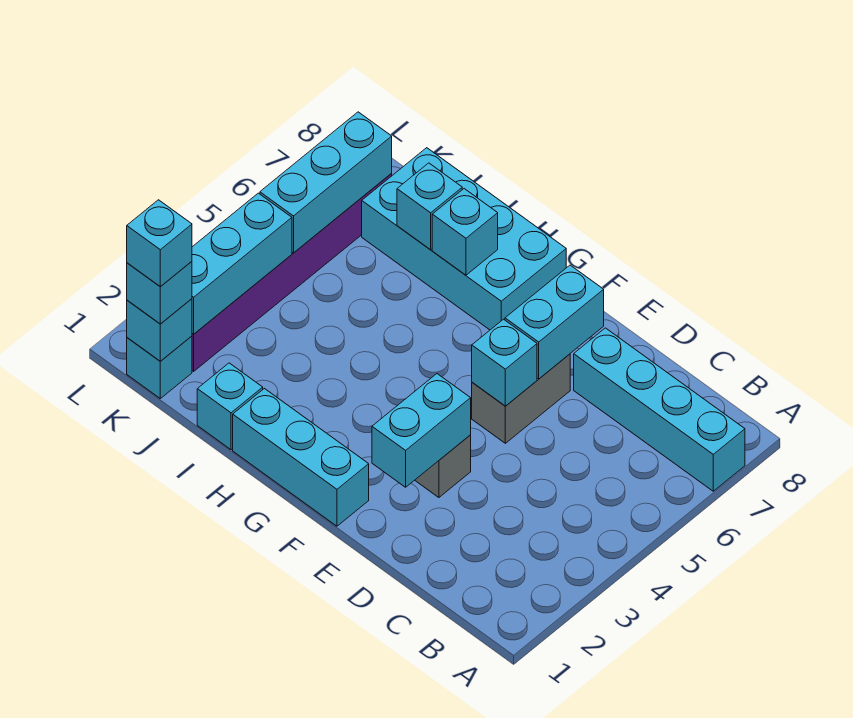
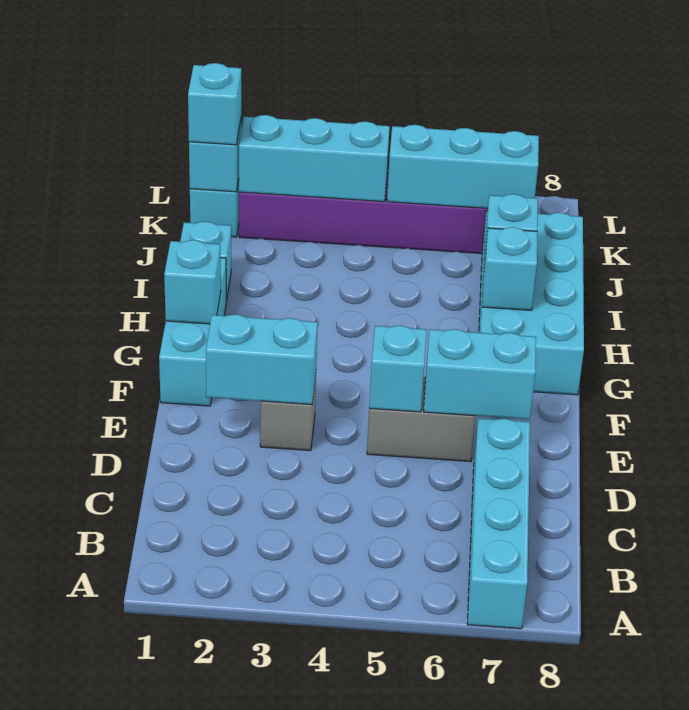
cyan brick K1 level 4 -> cyan brick G1 level 2

